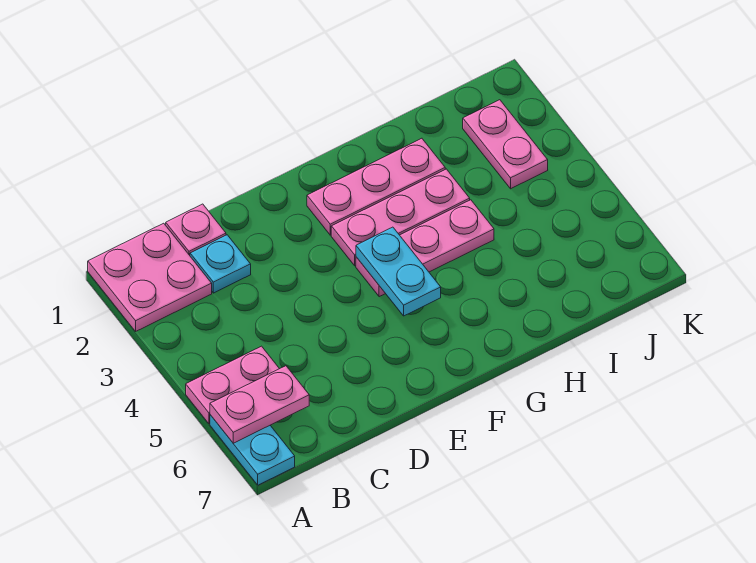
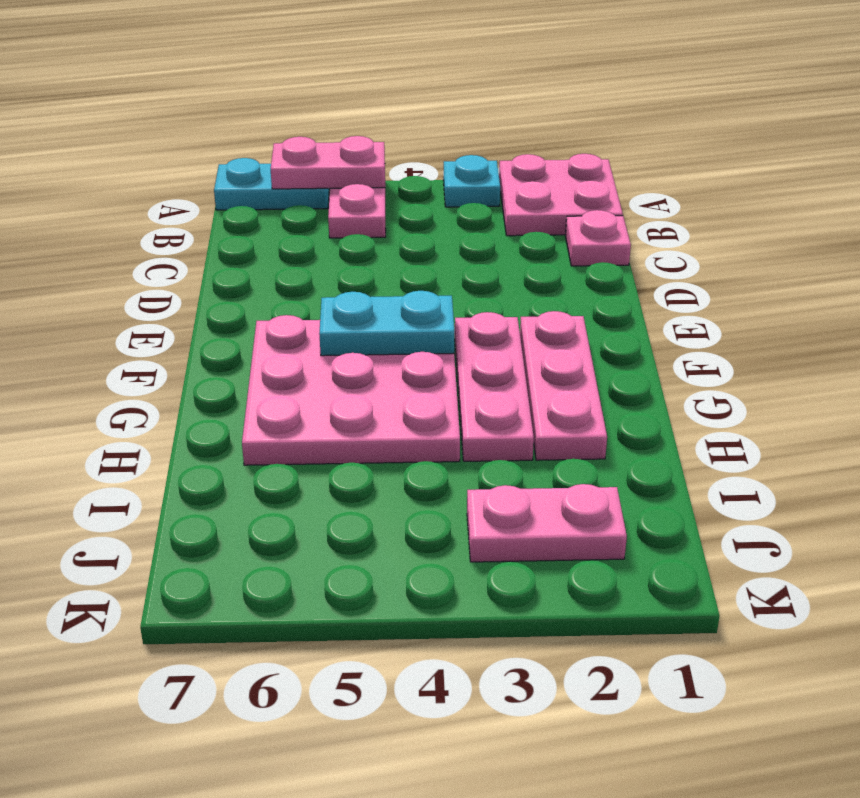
pink plate A6:B6 level 2 -> pink plate A5:A6 level 2
cyan plate C2 level 1 -> cyan plate A3 level 1
pink plate F4:H4 level 1 -> pink plate F4:H6 level 1

